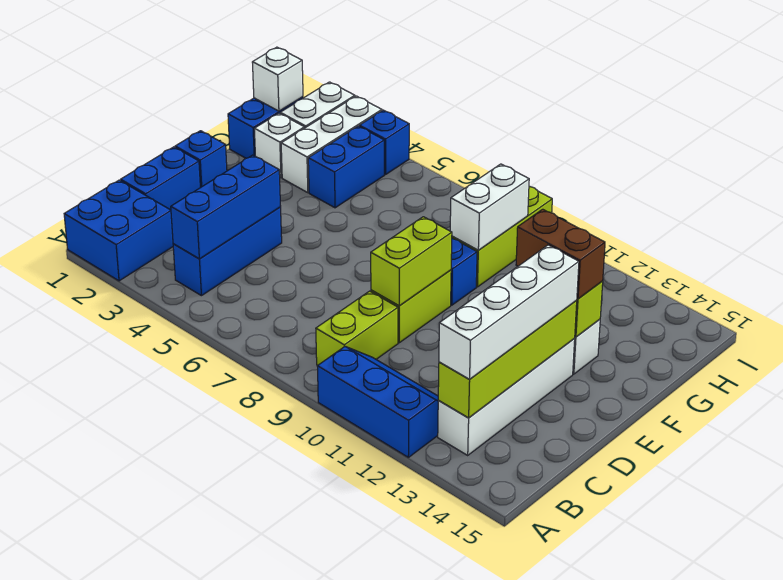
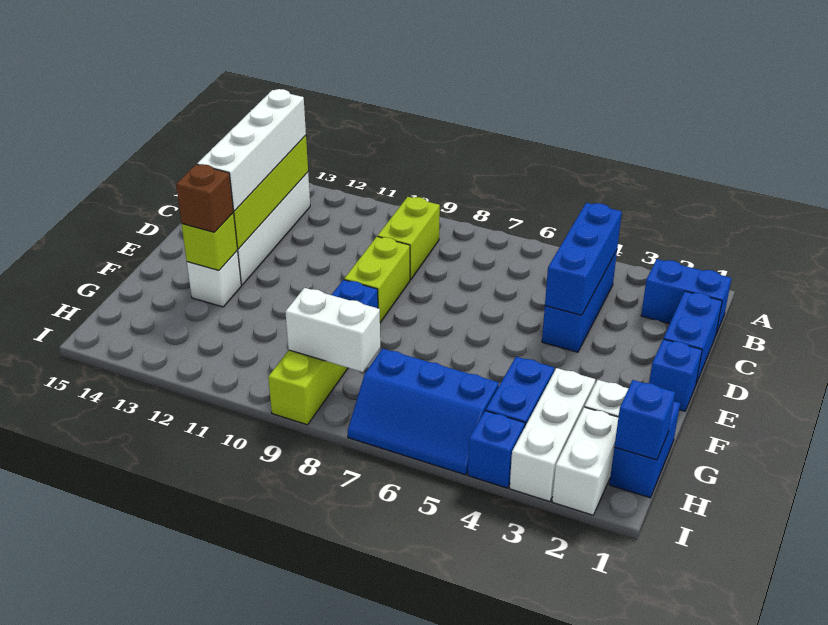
blue brick A1:B2 level 1 -> blue brick B1:B2 level 1
blue slope A10:B12 level 1 top A -> blue slope H5:I7 level 1 top H
lime brick D9:E9 level 2 -> none
brown brick F12:F13 level 3 -> brown brick F13 level 3
white brick G9:H9 level 2 -> white brick H8:H9 level 2
white brick H1 level 2 -> blue brick H1 level 2

